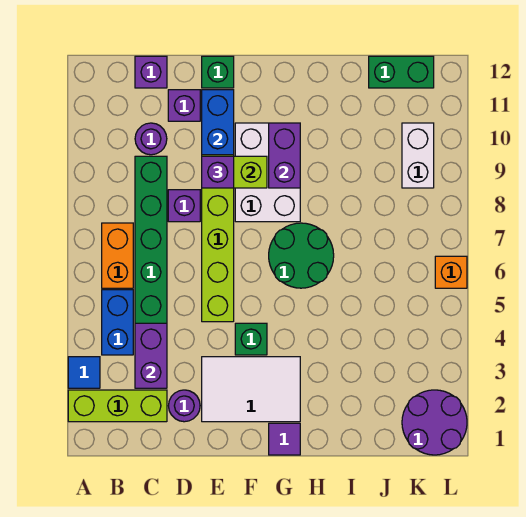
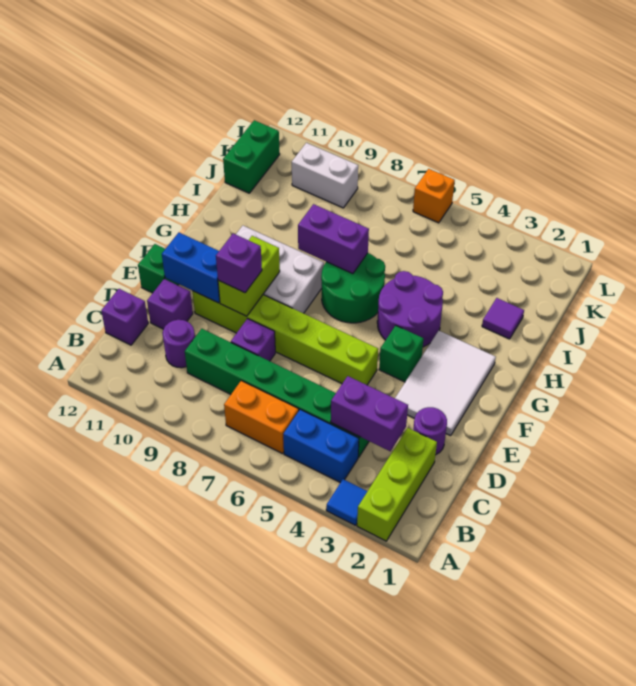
purple tile G1 level 1 -> purple tile I2 level 1
purple brick G9:G10 level 2 -> purple brick H7:H8 level 2
purple round brick K1:L2 level 1 -> purple round brick G4:H5 level 1

